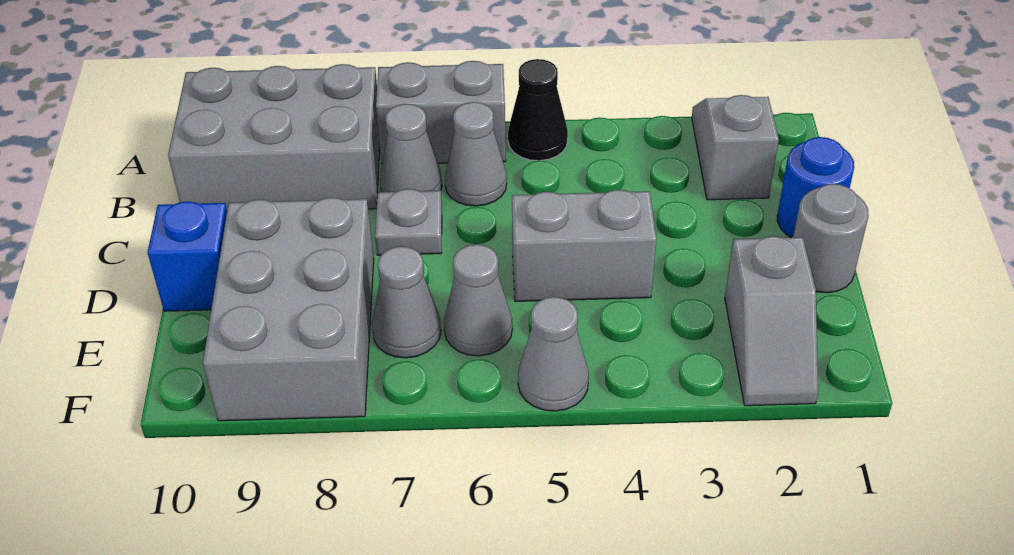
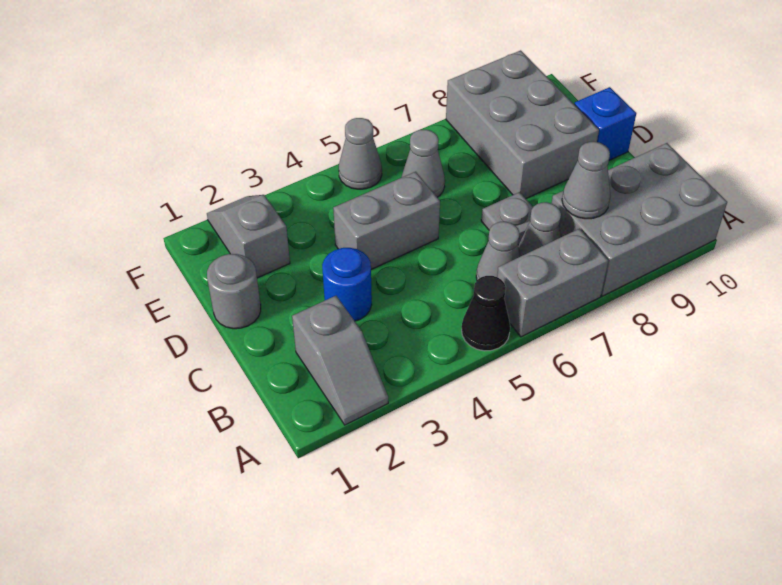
blue round brick C1 level 1 -> blue round brick C3 level 1
grey cone E7 level 1 -> grey cone B8 level 2

